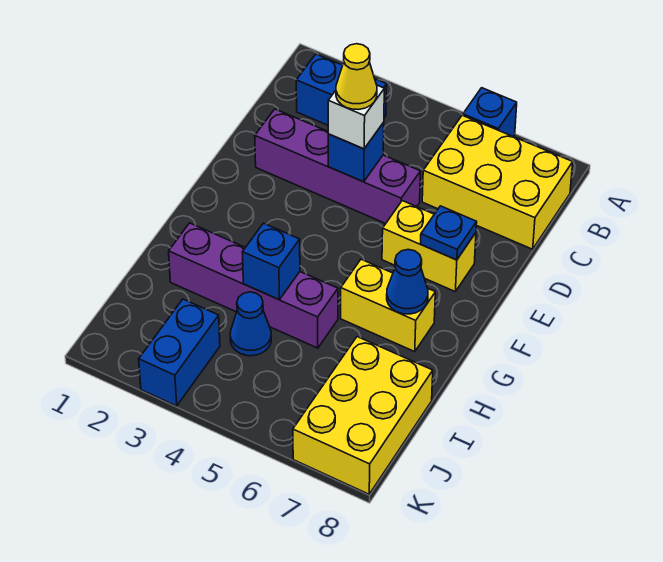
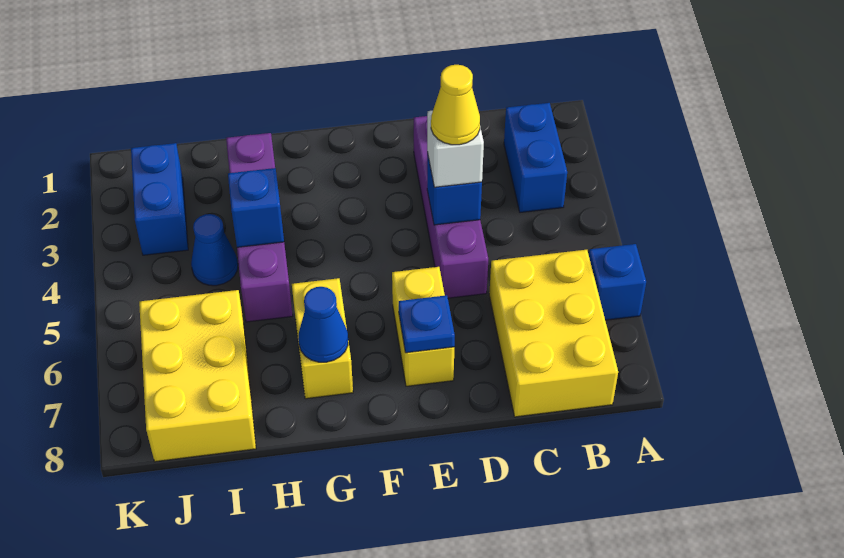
yellow brick I7:K8 level 1 -> yellow brick I6:J8 level 1
blue brick J3:K3 level 1 -> blue brick J2:J3 level 1

